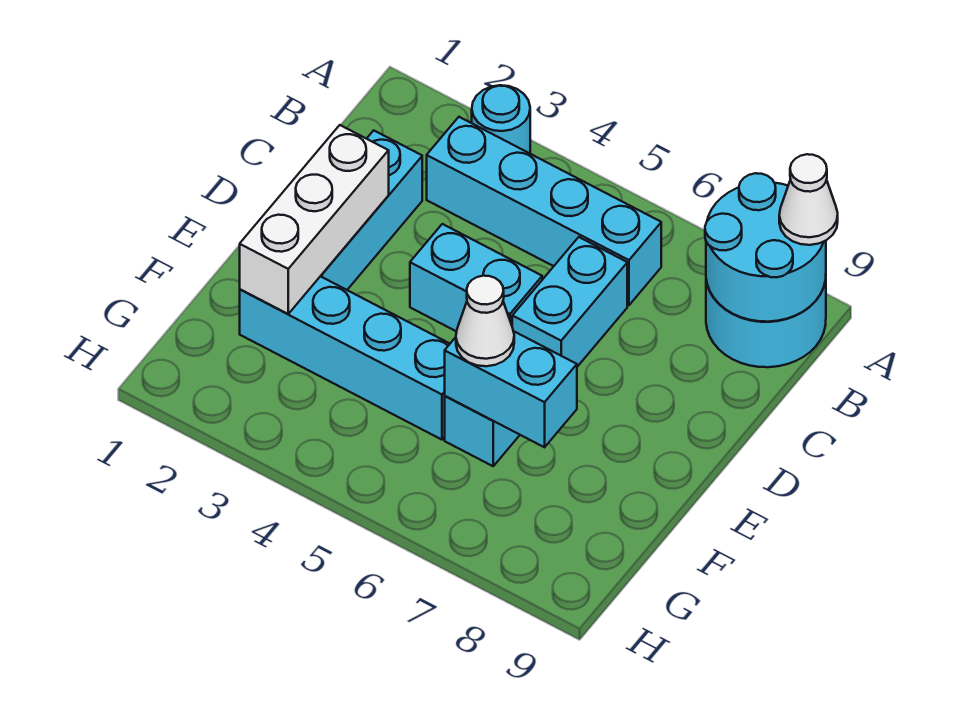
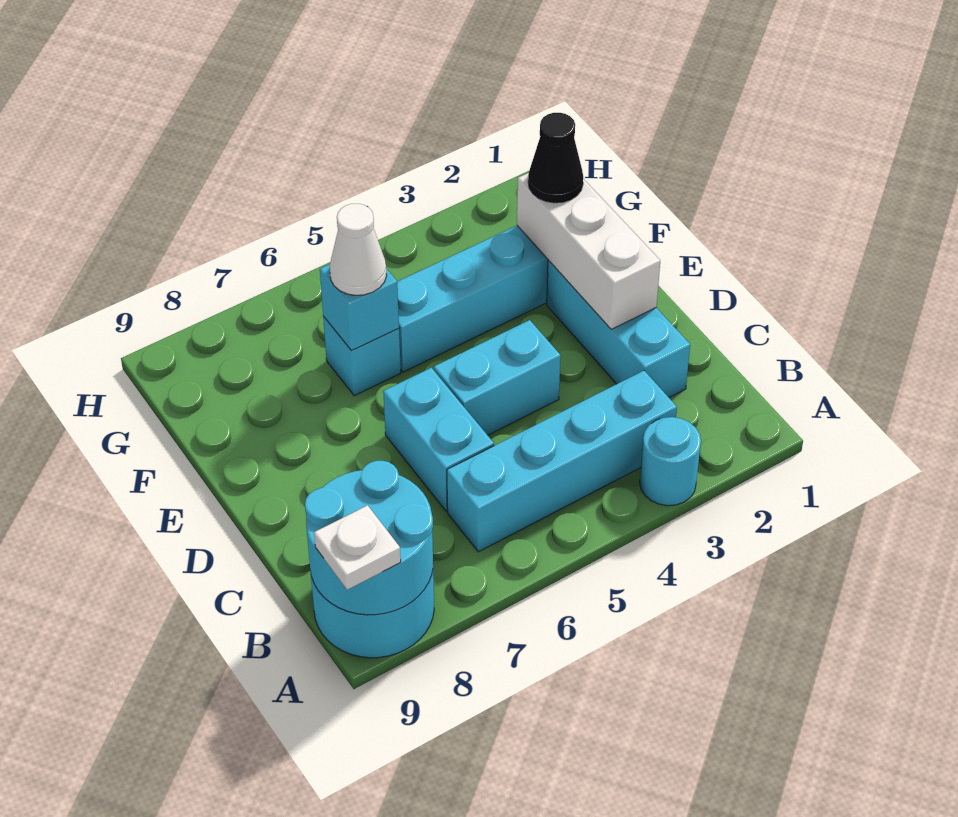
white cone A9 level 3 -> white plate A9 level 3
none -> black cone F2 level 3
cyan brick F6:F7 level 2 -> cyan brick F6 level 2

